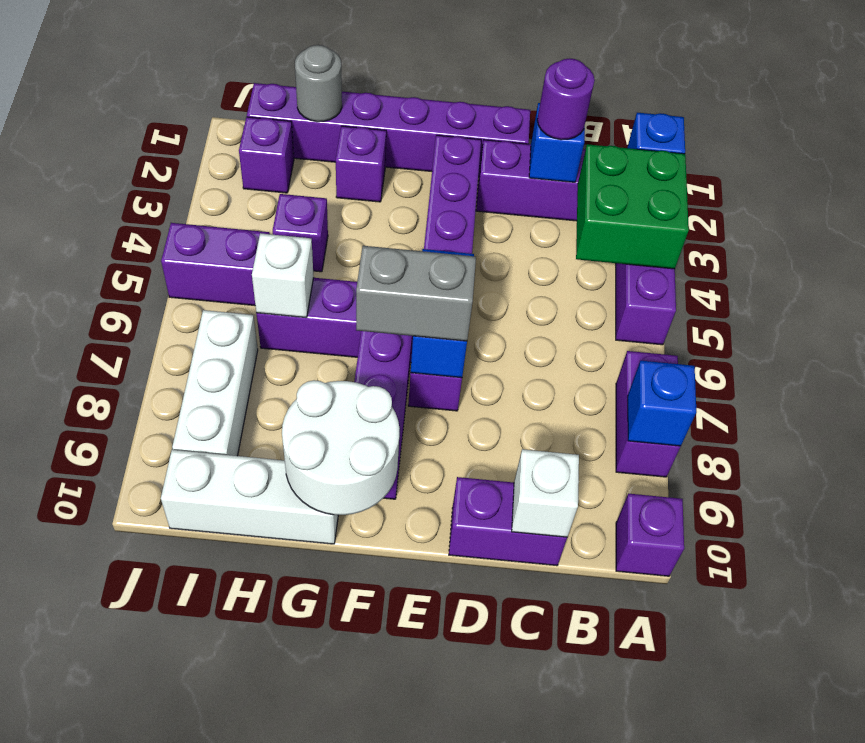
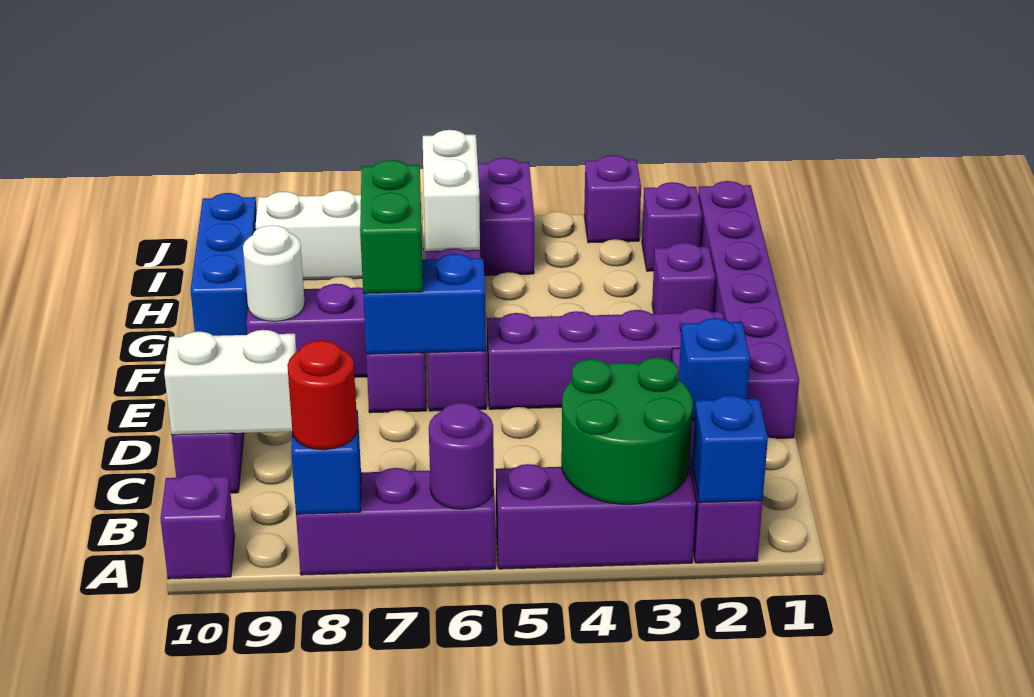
green brick A3:B4 level 2 -> green round brick A3:B4 level 2
purple brick A7:A8 level 1 -> purple brick A6:A8 level 1
none -> red round brick A8 level 3
purple round brick C2 level 3 -> purple round brick A6 level 2
white brick C10 level 2 -> white brick C9:C10 level 2
grey brick E7:F7 level 3 -> green brick E7:F7 level 3
white round brick F9:G10 level 2 -> white round brick F9 level 2
white brick G10:I10 level 1 -> blue brick G10:I10 level 1
grey round brick H1 level 2 -> none
purple brick H4 level 1 -> purple brick J3 level 1
white brick H6 level 2 -> white brick H6:I6 level 2

